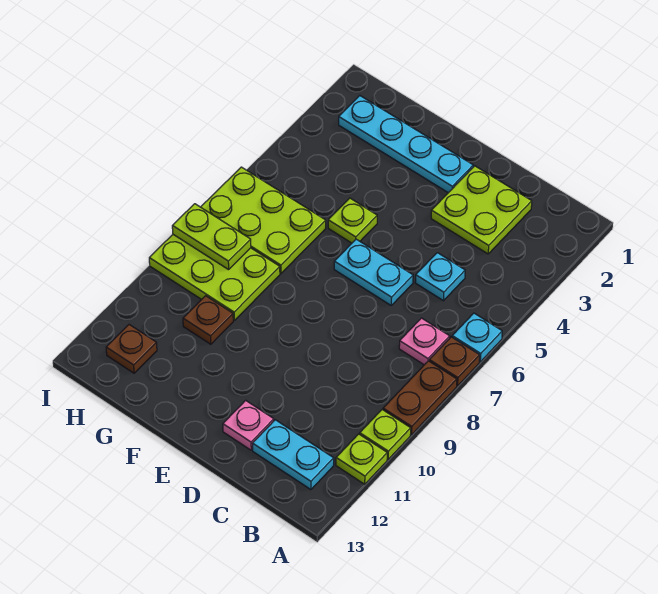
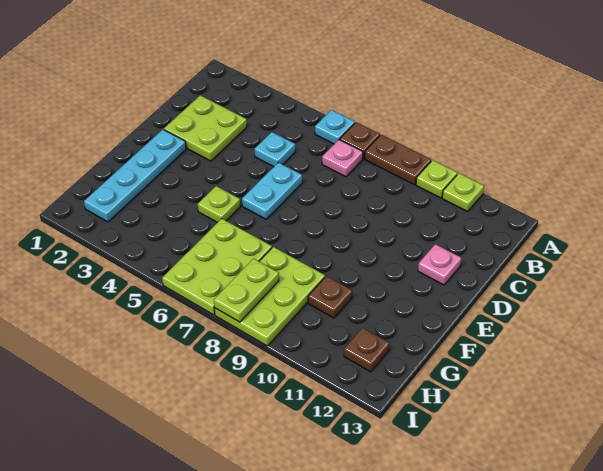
cyan plate B12:C12 level 1 -> none

